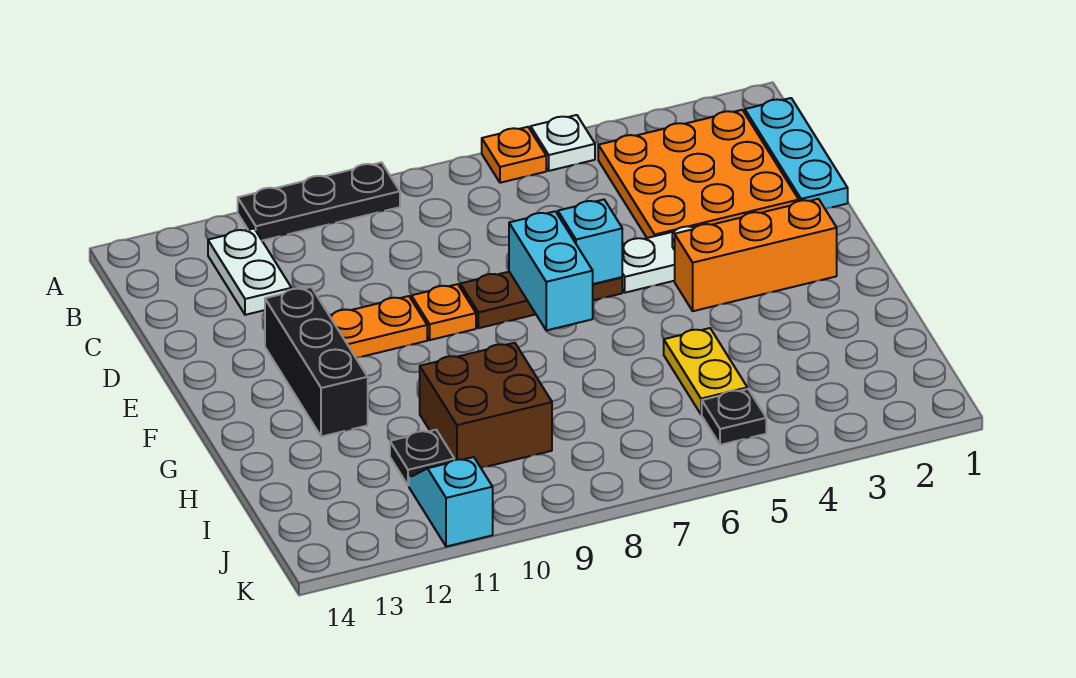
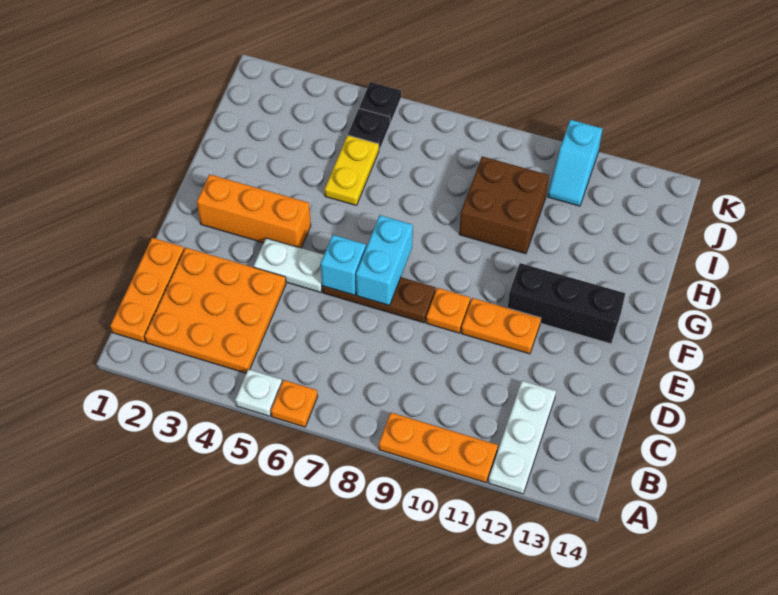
black plate A9:A11 level 1 -> orange plate A9:A11 level 1
cyan plate B1:D1 level 1 -> orange plate B1:D1 level 1
white plate B12:C12 level 1 -> white plate A12:C12 level 1
black brick E12:G12 level 1 -> black brick F11:F13 level 1
black plate I11 level 1 -> black plate K5 level 1

